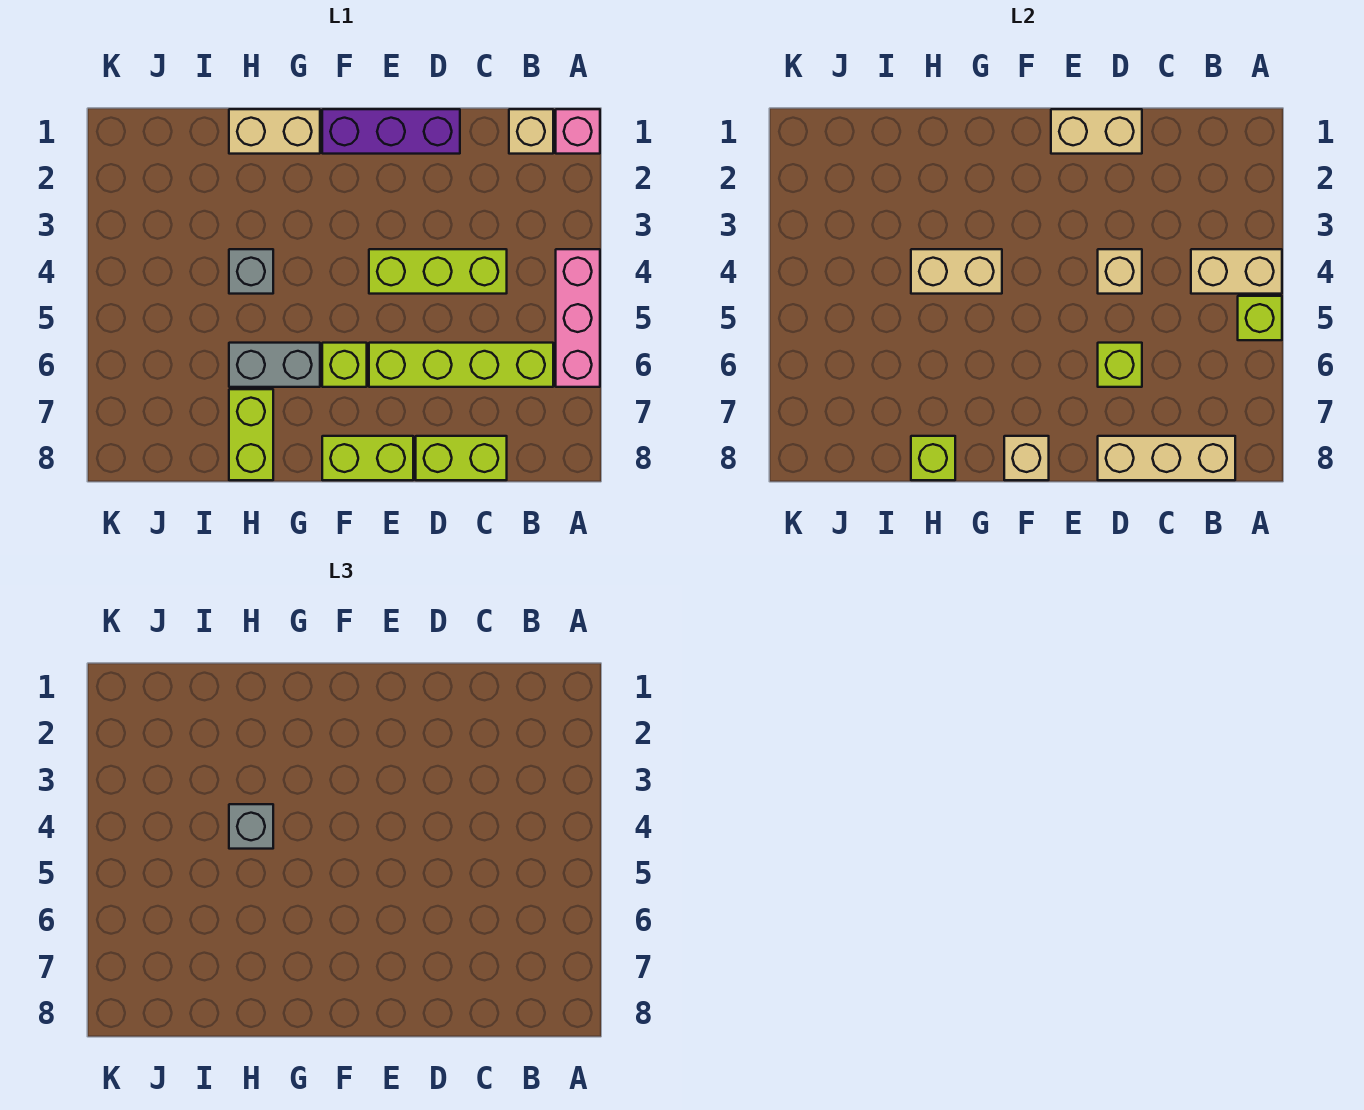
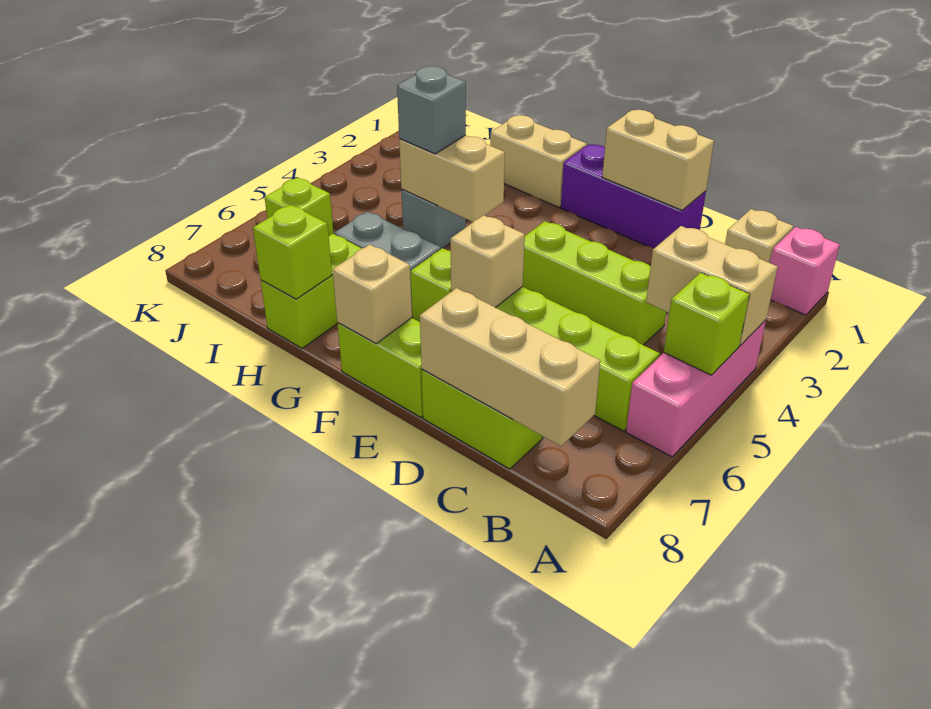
tan brick D4 level 2 -> tan brick E6 level 2
lime brick D6 level 2 -> lime brick J6 level 1

